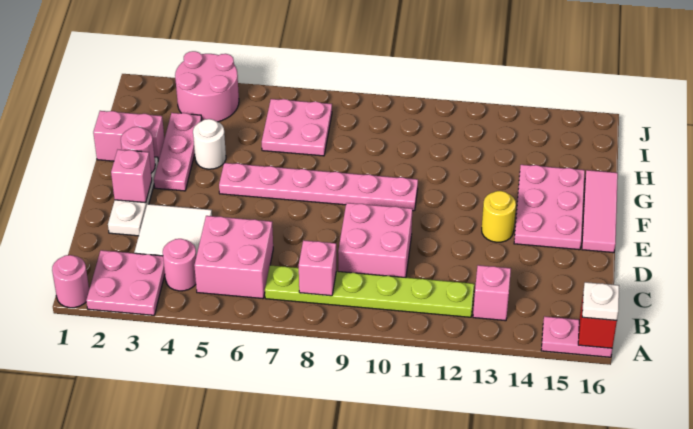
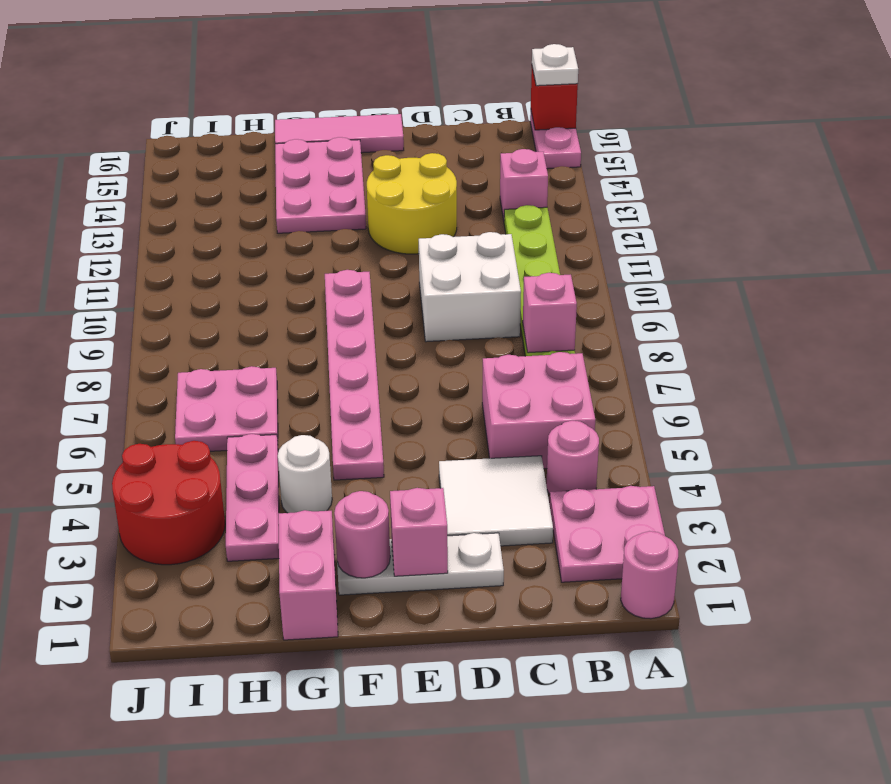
pink brick C9:D10 level 1 -> white brick C9:D10 level 1
yellow round brick E13 level 1 -> yellow round brick D12:E13 level 1
pink plate E14:G15 level 1 -> pink plate F13:G15 level 1
pink plate F3:H3 level 1 -> pink plate H3:H5 level 1
pink round brick I3:J4 level 1 -> red round brick I3:J4 level 1

